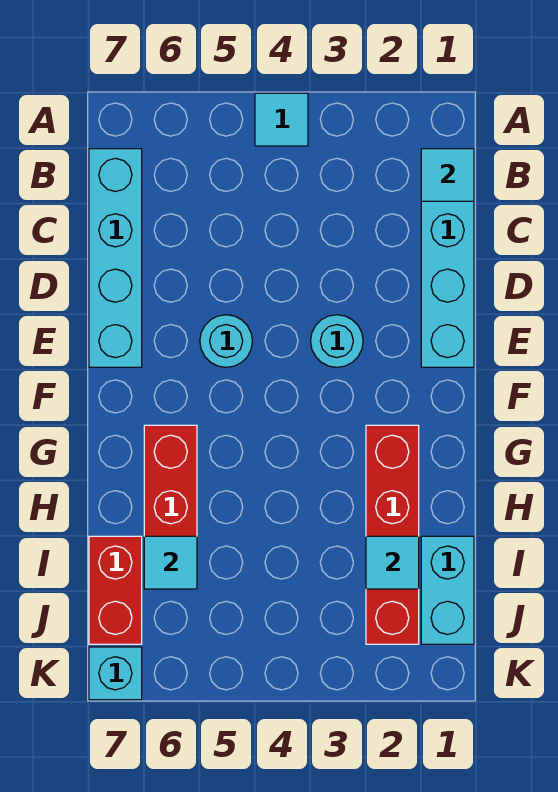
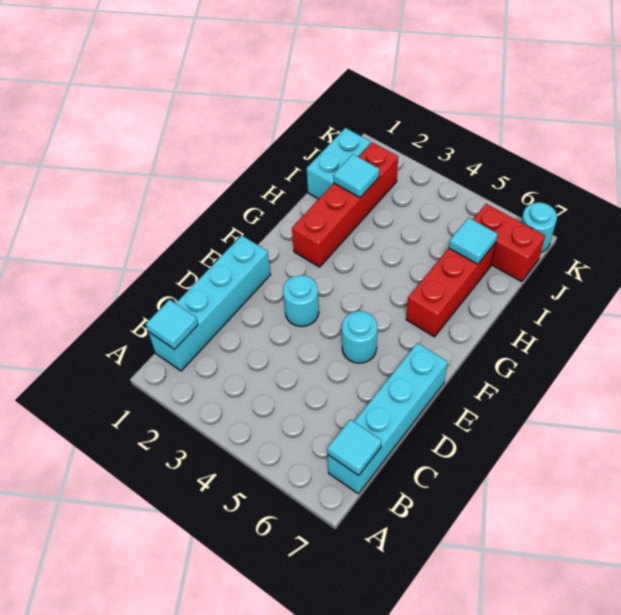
cyan tile A4 level 1 -> cyan tile B7 level 2
red brick I7:J7 level 1 -> red brick J6:J7 level 1
cyan brick K7 level 1 -> cyan round brick K7 level 1

